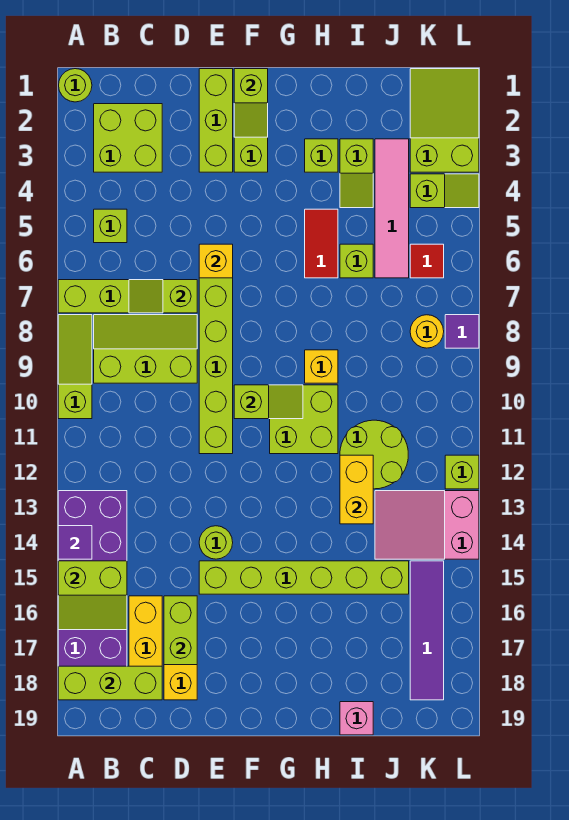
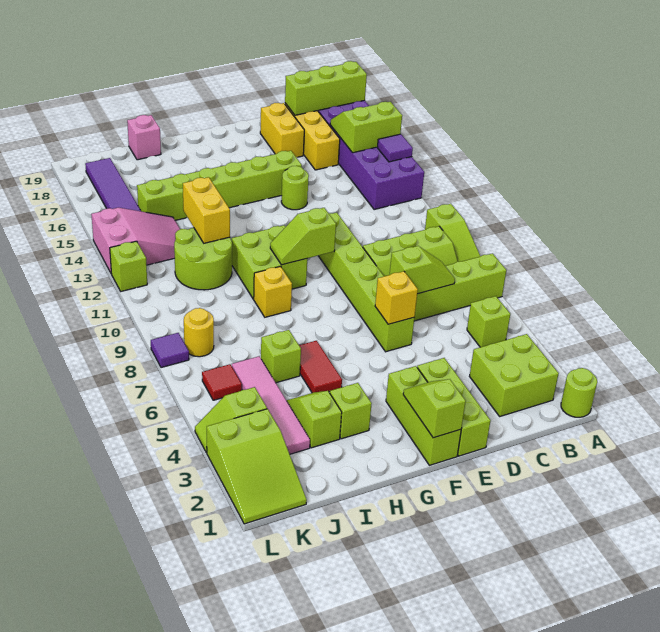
lime brick D16:D17 level 2 -> none

